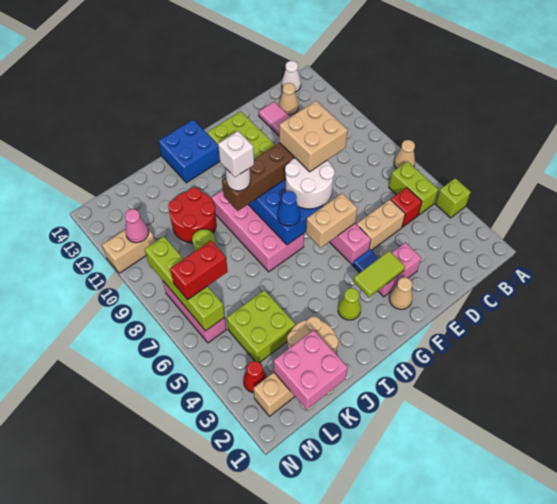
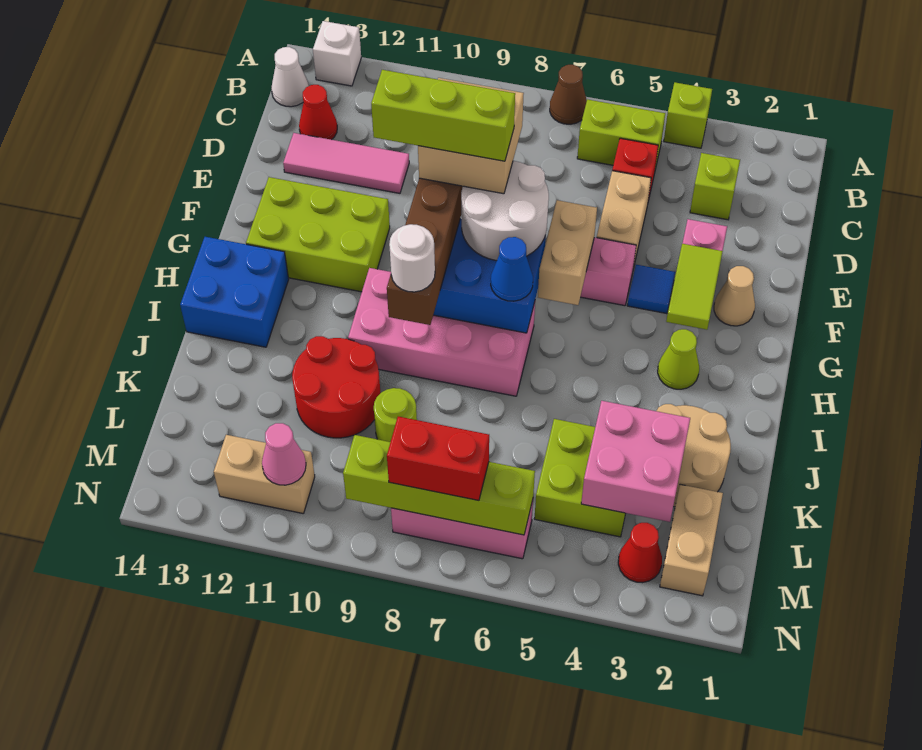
tan cone A7 level 1 -> brown cone A7 level 1
none -> lime brick C3 level 1
tan cone C13 level 1 -> red cone C13 level 1
none -> lime brick F8:F10 level 5
white brick I9 level 5 -> white brick A13 level 1
pink brick K1:L2 level 2 -> pink brick K3:L4 level 2
red brick L7:M7 level 3 -> red brick M7:M8 level 3
tan brick M11:N11 level 1 -> tan brick M11:M12 level 1

